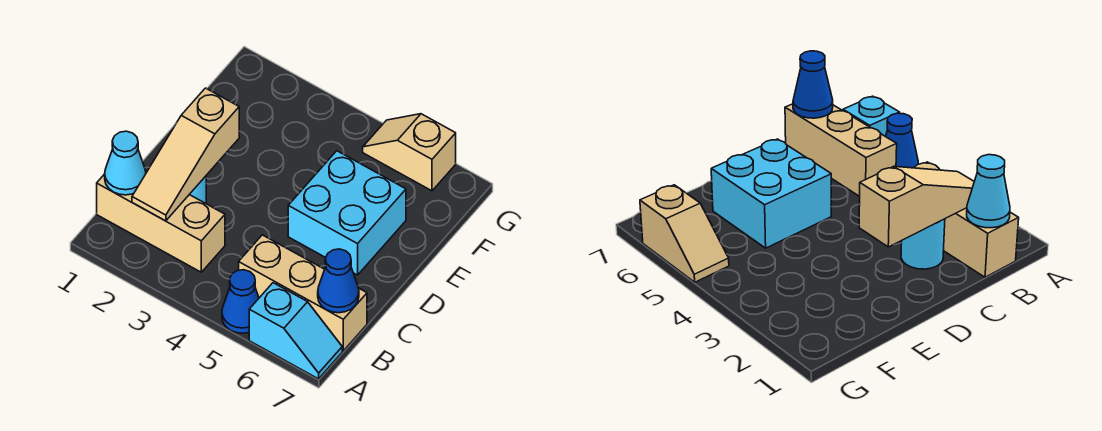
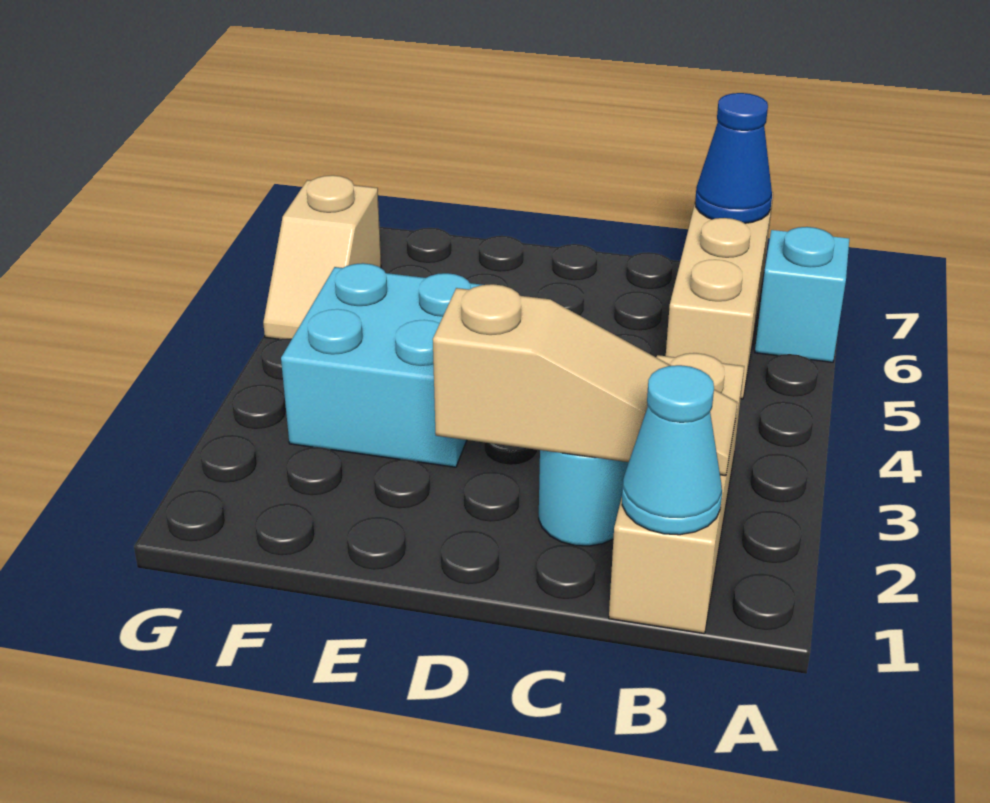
blue cone A5 level 1 -> none
cyan brick D5:E6 level 1 -> cyan brick E3:F4 level 1

